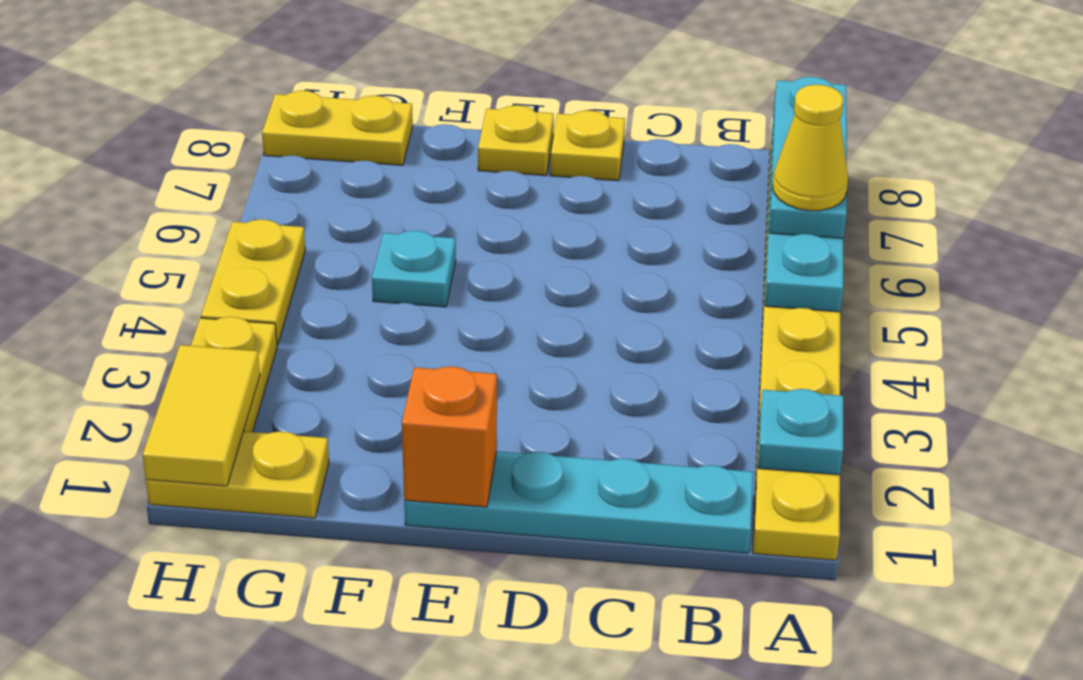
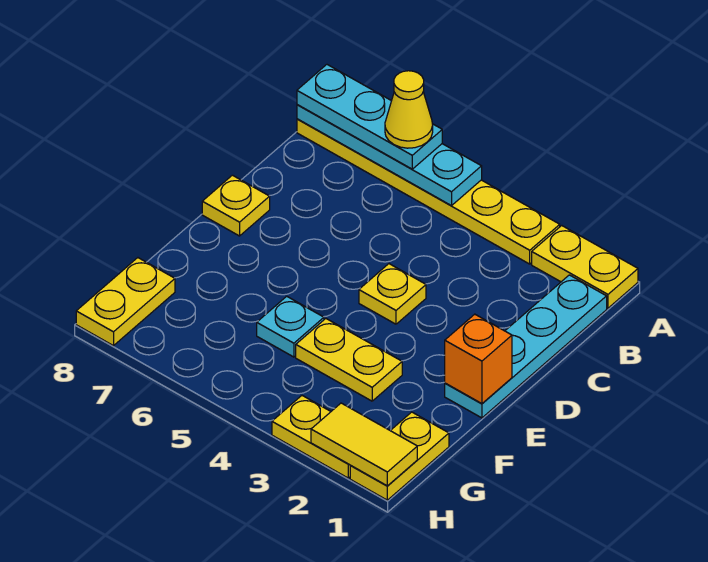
cyan plate A2 level 2 -> none
yellow plate E8 level 1 -> yellow plate D4 level 1
yellow plate H4:H5 level 1 -> yellow plate F3:F4 level 1

